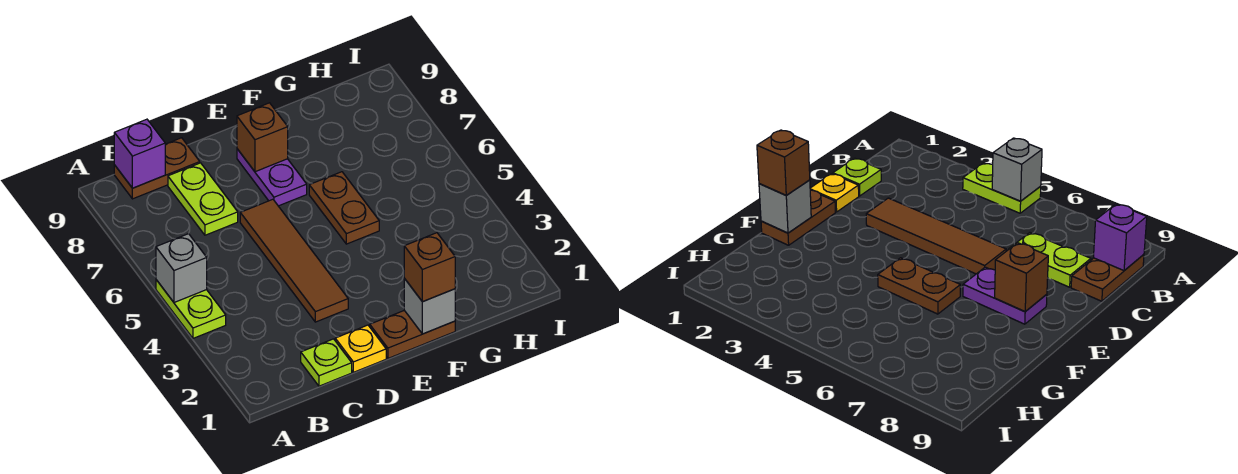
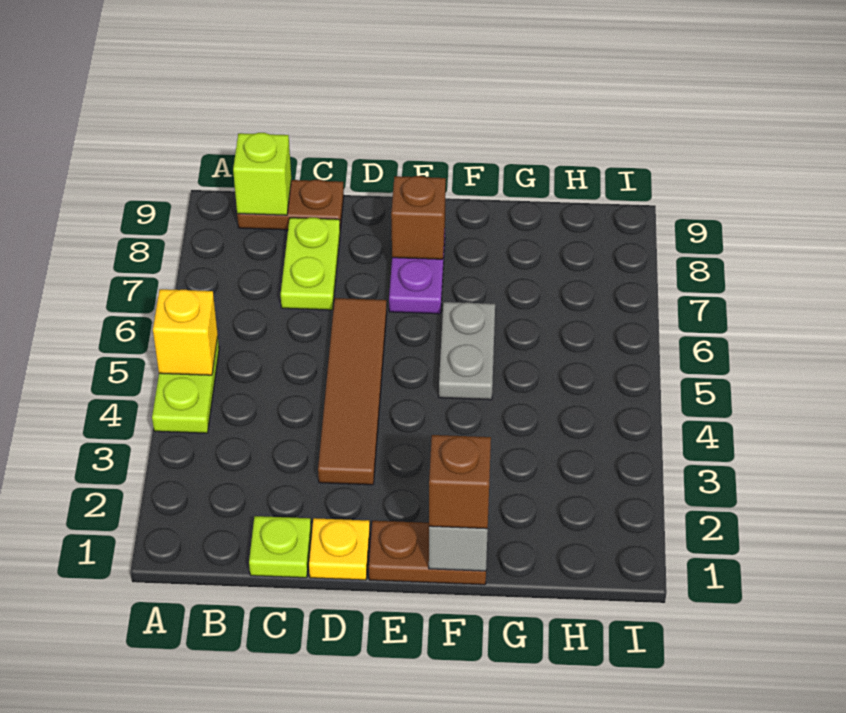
grey brick A5 level 2 -> yellow brick A5 level 2
purple brick B9 level 2 -> lime brick B9 level 2
brown plate F5:F6 level 1 -> grey plate F5:F6 level 1

